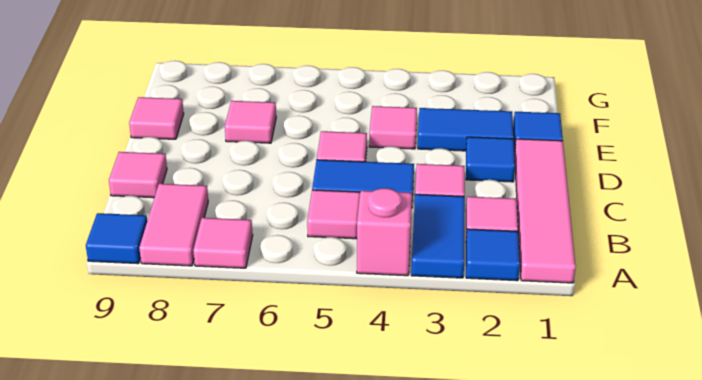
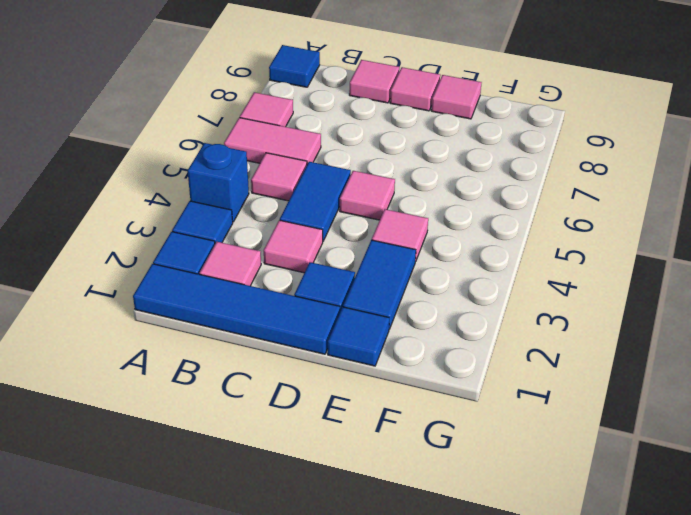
pink tile A1:D1 level 1 -> blue tile A1:D1 level 1
blue tile A3:B3 level 1 -> blue tile A3 level 1
pink brick A4 level 1 -> blue brick A4 level 1
pink tile A8:B8 level 1 -> pink tile A6:B6 level 1
pink tile E7 level 1 -> pink tile D9 level 1

